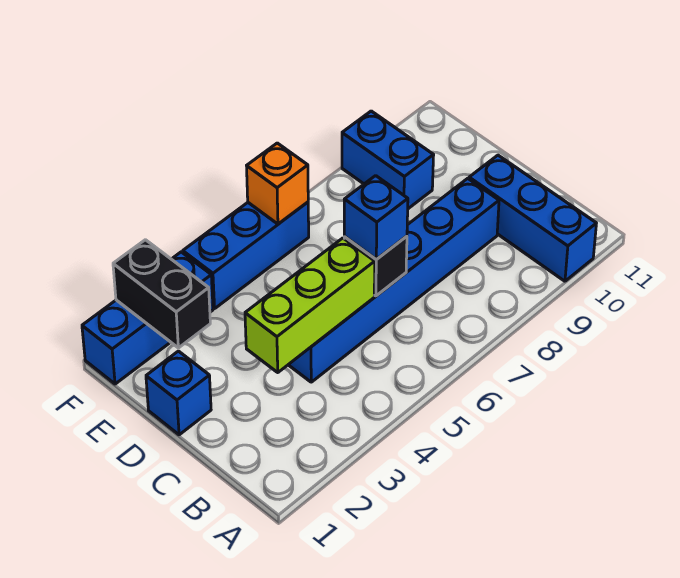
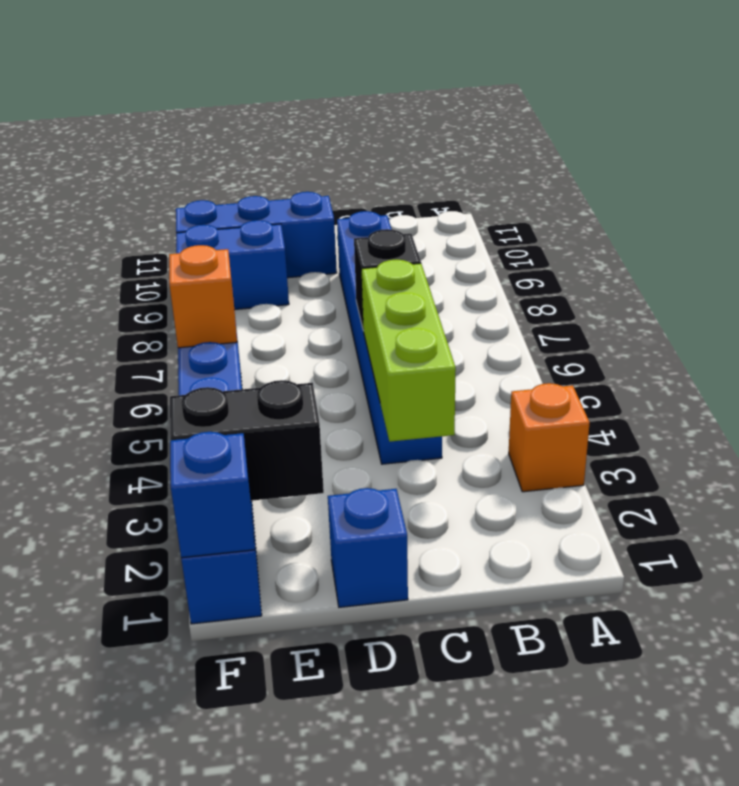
none -> orange brick A3 level 1
blue brick A10:C10 level 1 -> blue brick D10:F10 level 1
blue brick C6 level 3 -> blue brick F1 level 2

